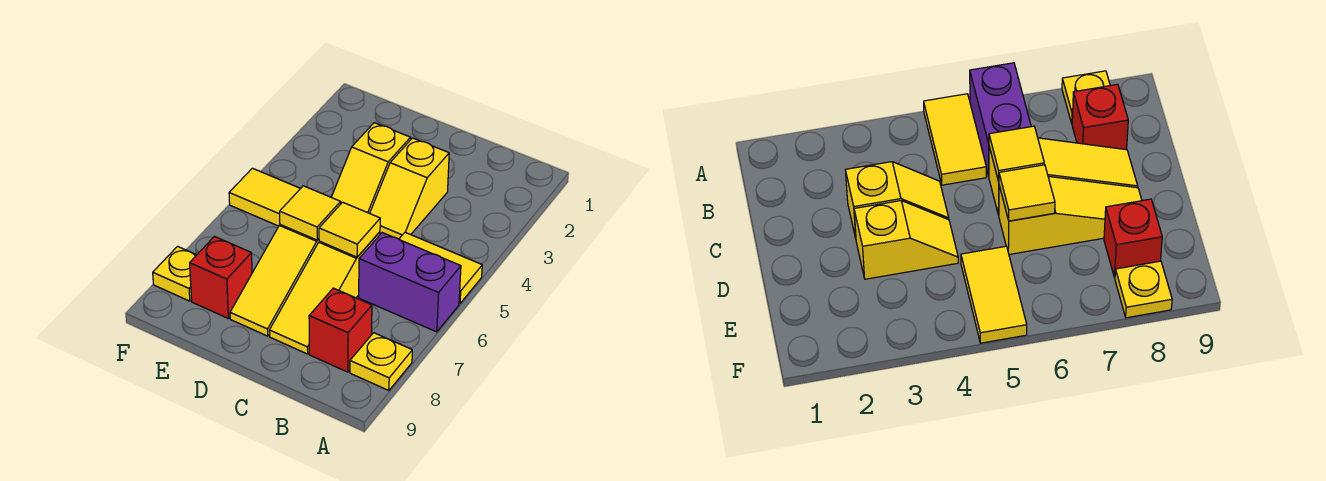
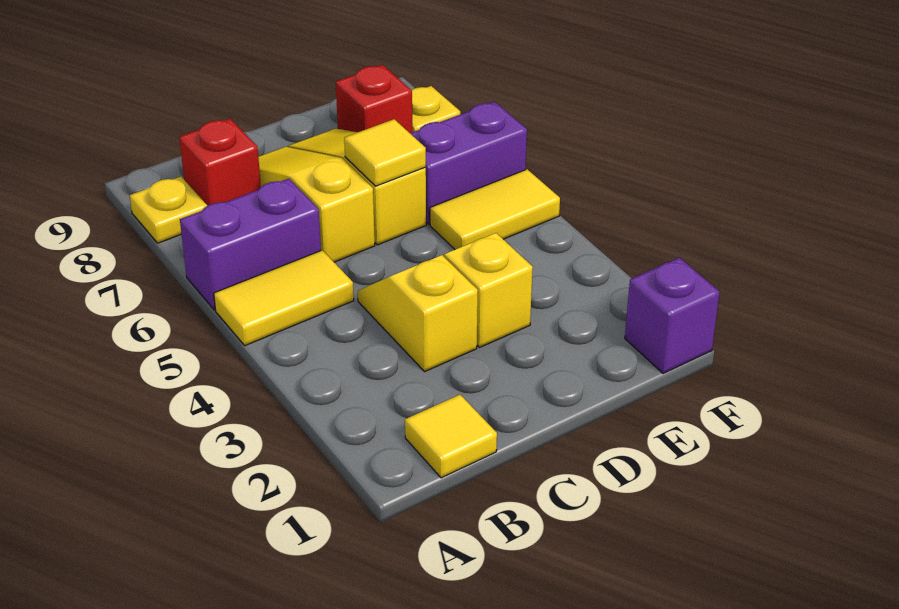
yellow tile C6 level 2 -> yellow tile B1 level 1
none -> purple brick E6:F6 level 1
none -> purple brick F1 level 1

